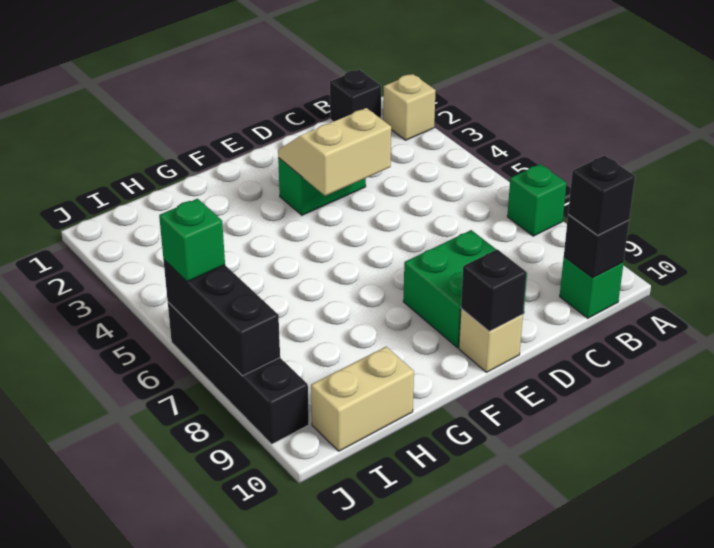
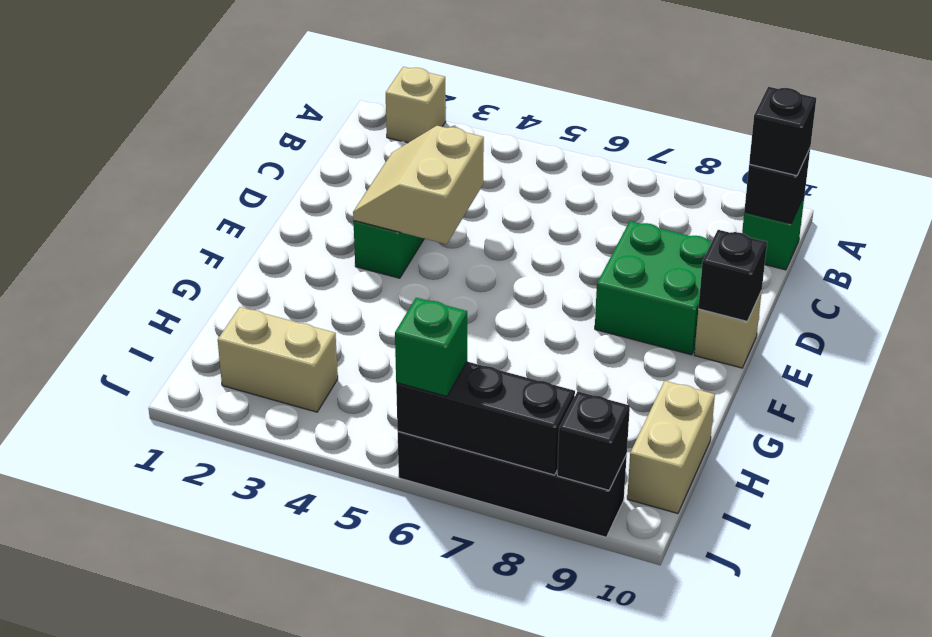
green brick A7 level 1 -> none
black brick B1 level 1 -> black brick J9 level 2
none -> tan brick I2:I3 level 1

